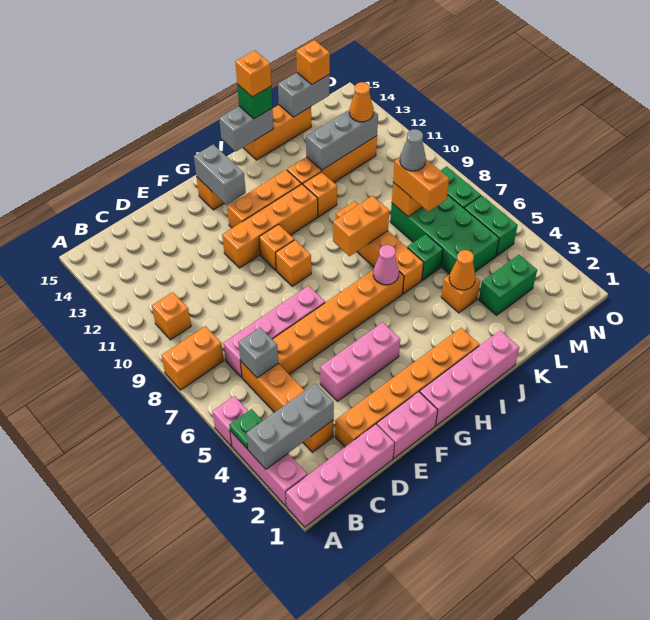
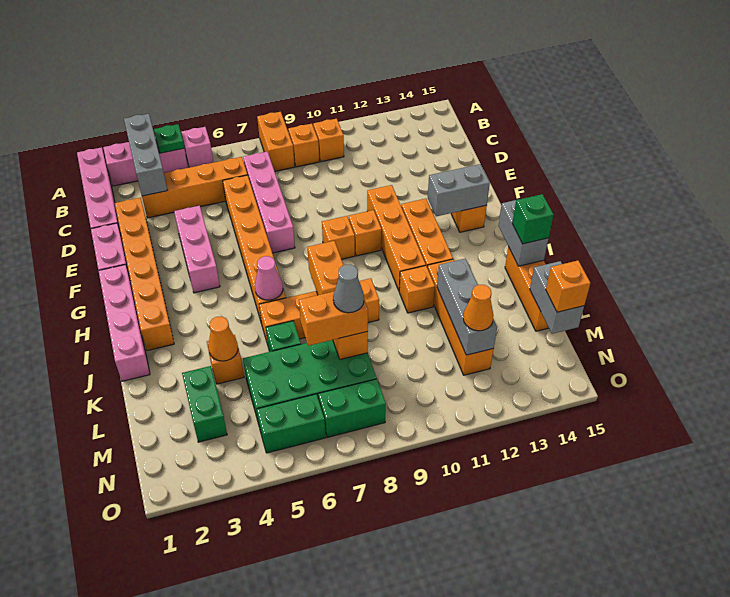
grey brick C6 level 2 -> none
orange brick J15 level 4 -> orange brick B9 level 1

